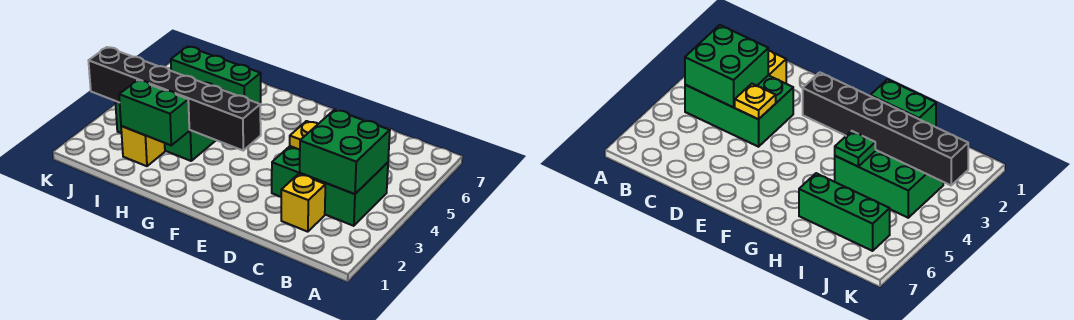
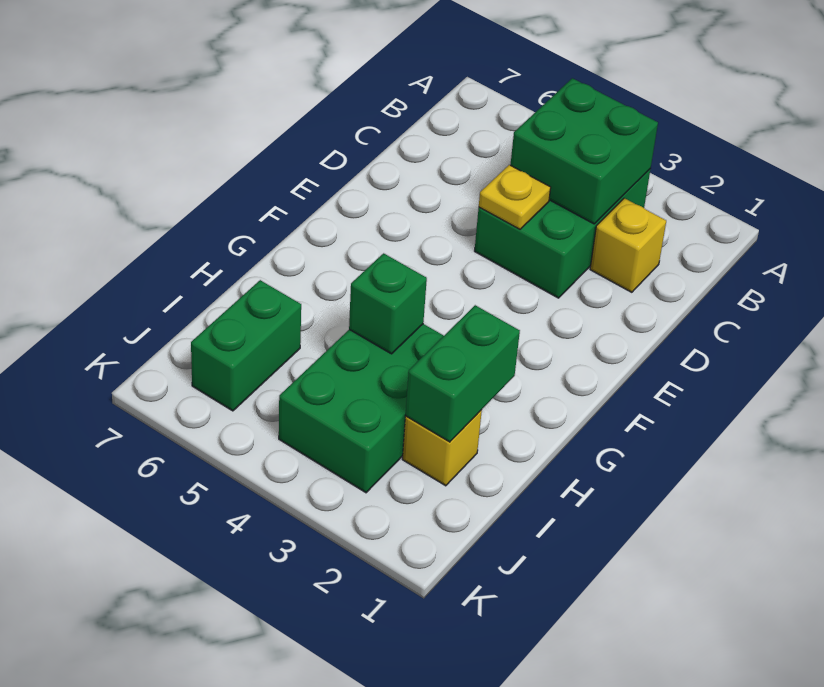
black brick F3:K3 level 2 -> none
green plate H4 level 2 -> green brick H4 level 2
green brick H6:J6 level 1 -> green brick I6:J6 level 1

